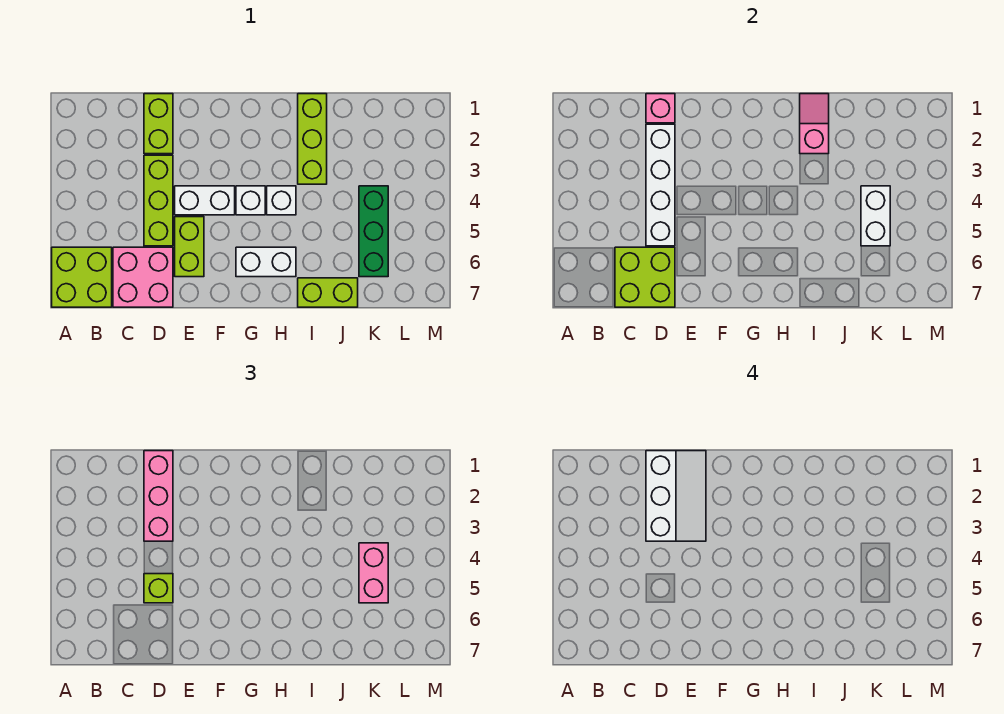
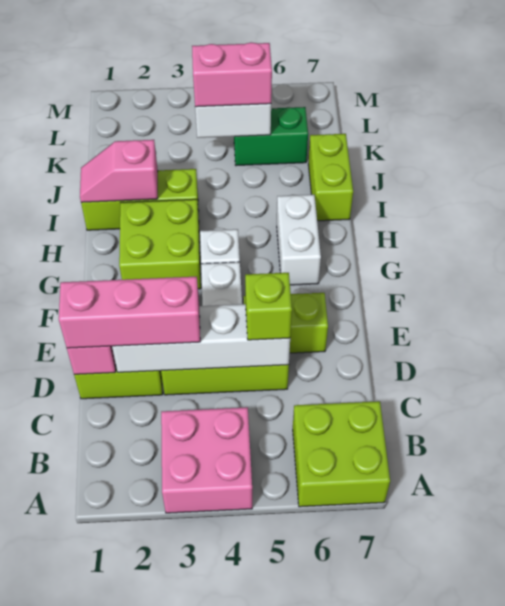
pink brick C6:D7 level 1 -> pink brick A3:B4 level 1
lime brick C6:D7 level 2 -> lime brick G2:H3 level 1
white slope D1:E3 level 4 top D -> none
white brick H4 level 1 -> none
green brick K4:K6 level 1 -> green brick K5:K6 level 1

